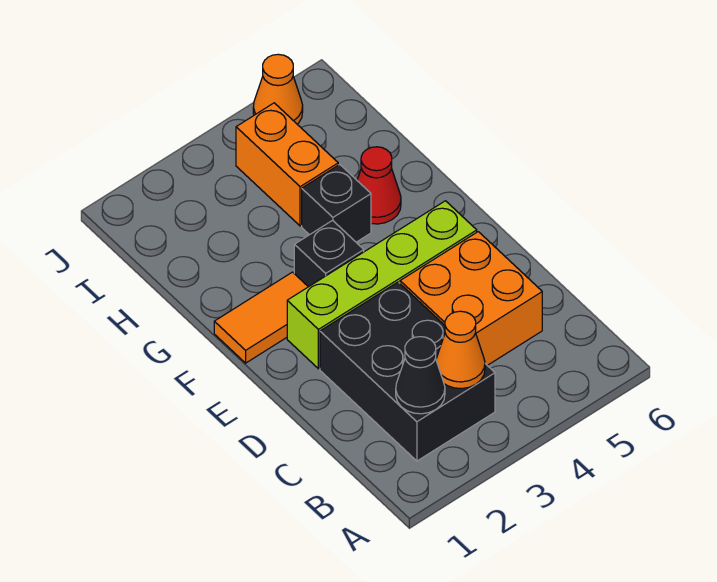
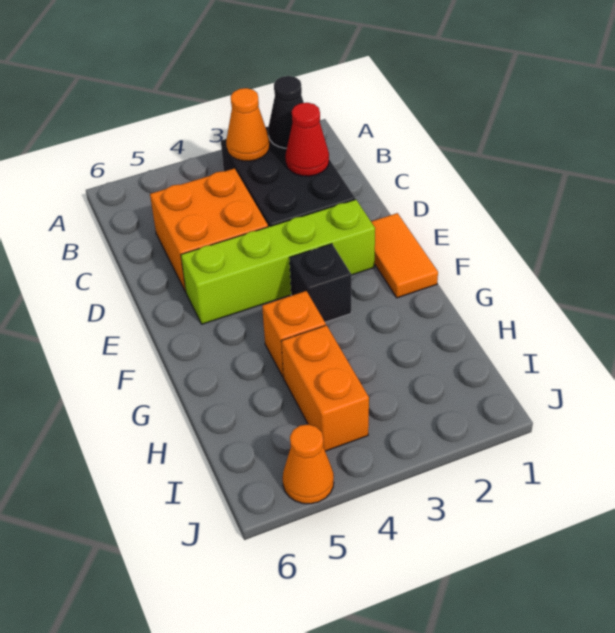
orange tile F1:F2 level 1 -> orange tile E1:F1 level 1
black brick G4 level 1 -> orange brick G4 level 1
red cone G5 level 1 -> red cone C2 level 2

